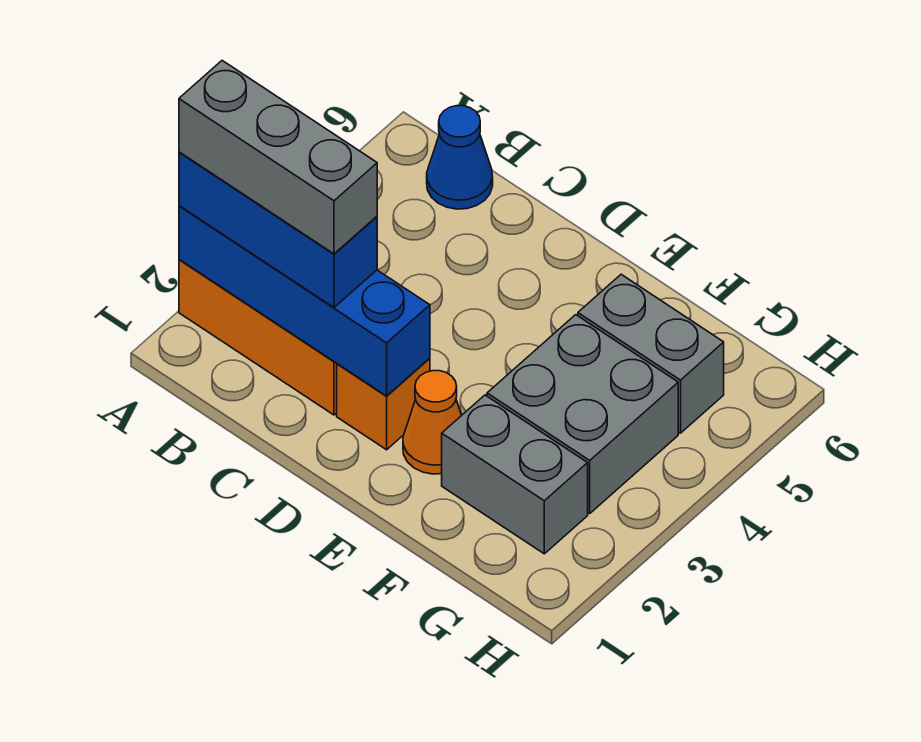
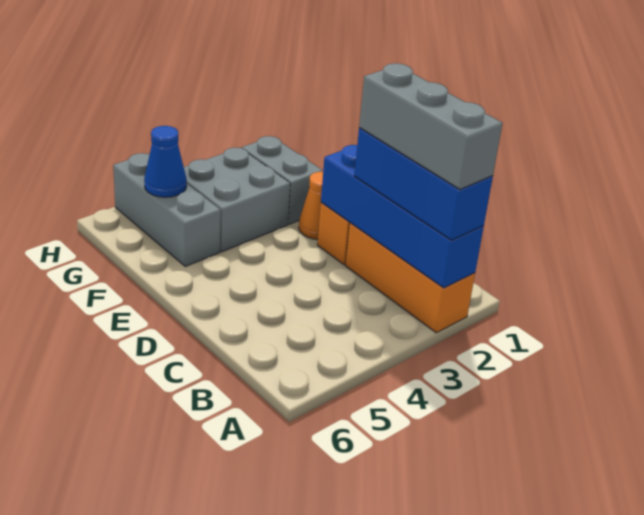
blue cone B6 level 1 -> blue cone G5 level 2
grey brick F5:G5 level 1 -> grey brick F5:H5 level 1

